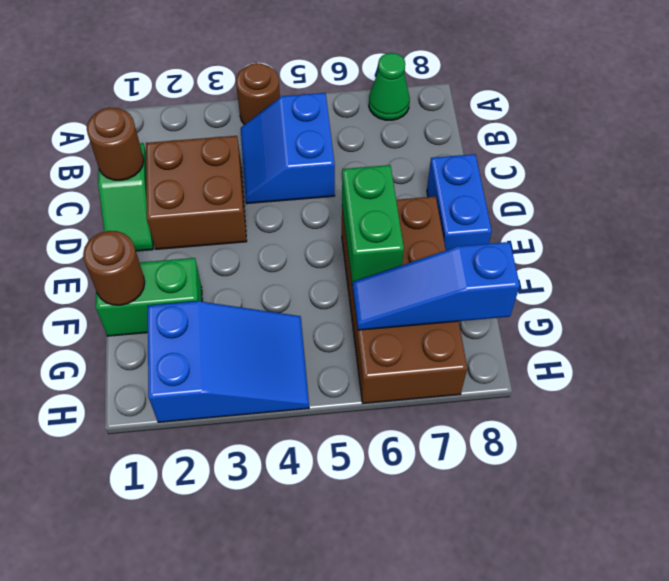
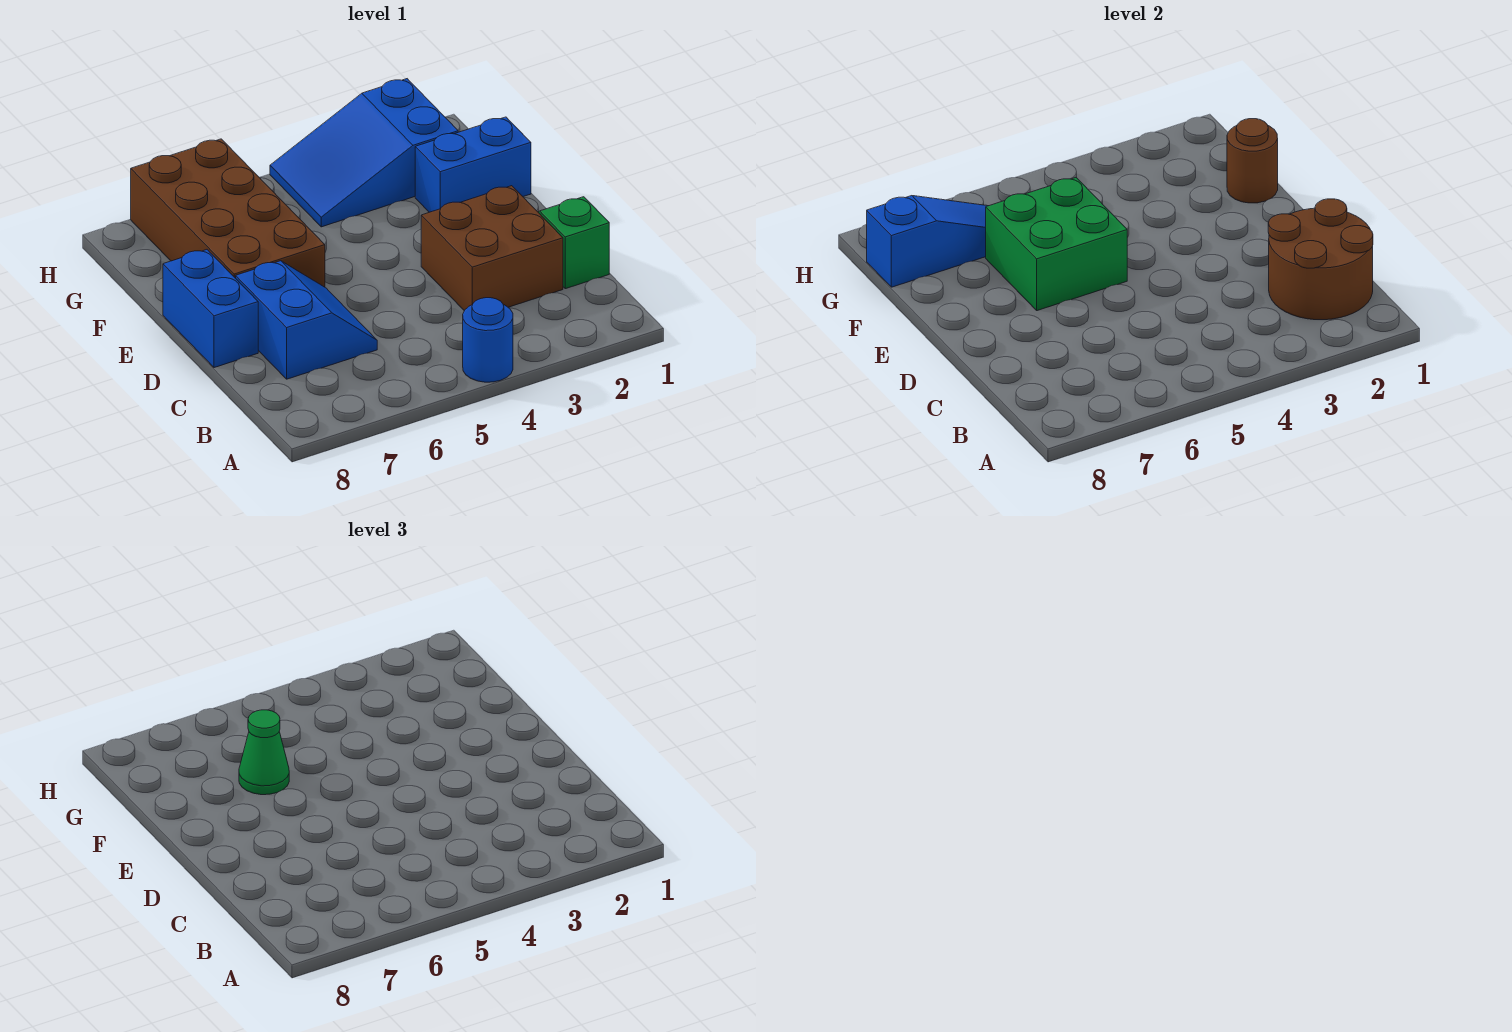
brown round brick A4 level 1 -> blue round brick A4 level 1
green cone A7 level 1 -> green cone F6 level 3
blue slope B4:C5 level 1 top 5 -> blue slope C6:D7 level 1 top 7
brown round brick C1 level 2 -> brown round brick B1:C2 level 2
green brick E6:F6 level 2 -> green brick E5:F6 level 2
green brick F1:F2 level 1 -> blue brick F1:F2 level 1

